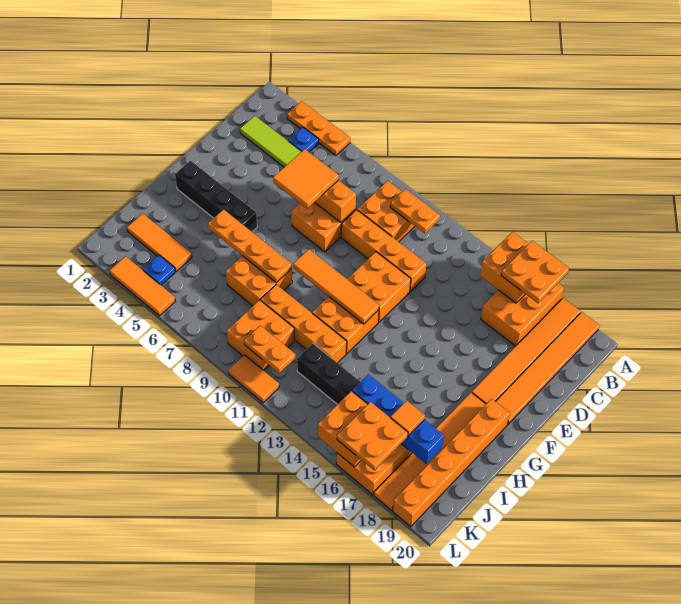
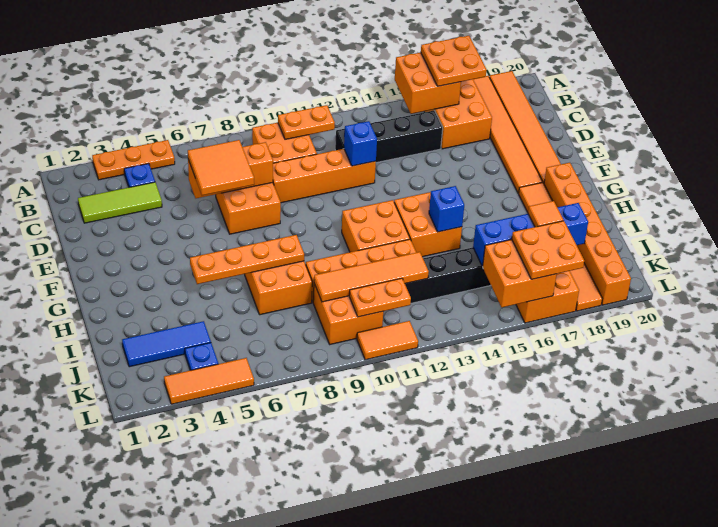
none -> blue brick D12 level 2
orange brick E11:F12 level 1 -> orange brick G13:H14 level 1
black brick G2:G5 level 1 -> black brick C12:C15 level 1
orange tile G9:G12 level 2 -> orange tile J9:J12 level 2
none -> blue brick H14 level 2
orange tile J2:J4 level 1 -> blue tile J2:J4 level 1

